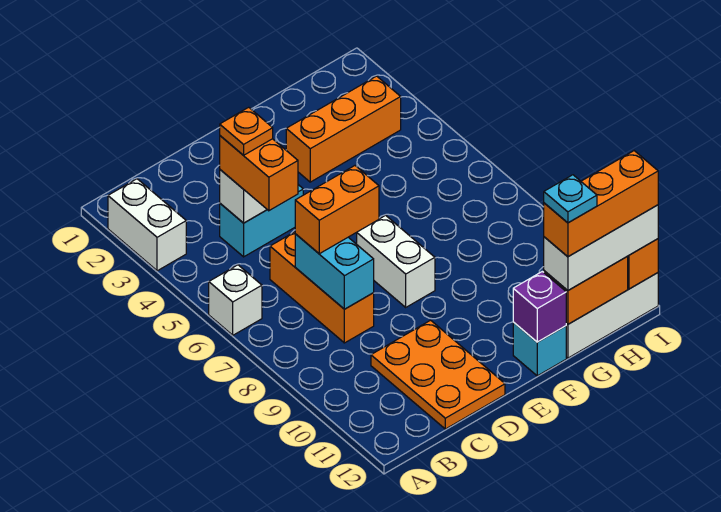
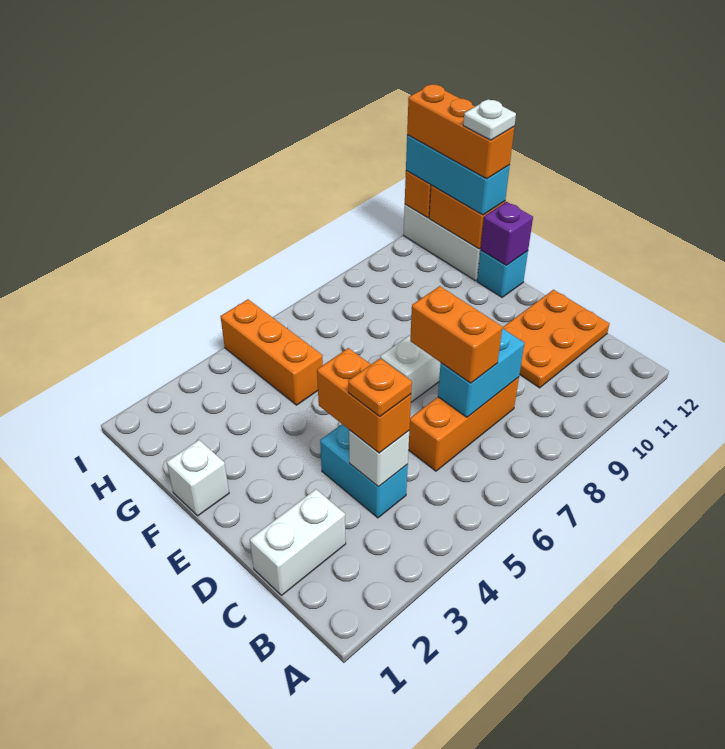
white brick A2:A3 level 1 -> white brick C1:C2 level 1
white brick A6 level 1 -> white brick F1 level 1
orange brick C4:C5 level 3 -> orange brick C4:D4 level 3
orange brick F3:H3 level 1 -> orange brick G5:I5 level 1
white brick G12:I12 level 3 -> cyan brick G12:I12 level 3
cyan plate G12 level 5 -> white plate G12 level 5

